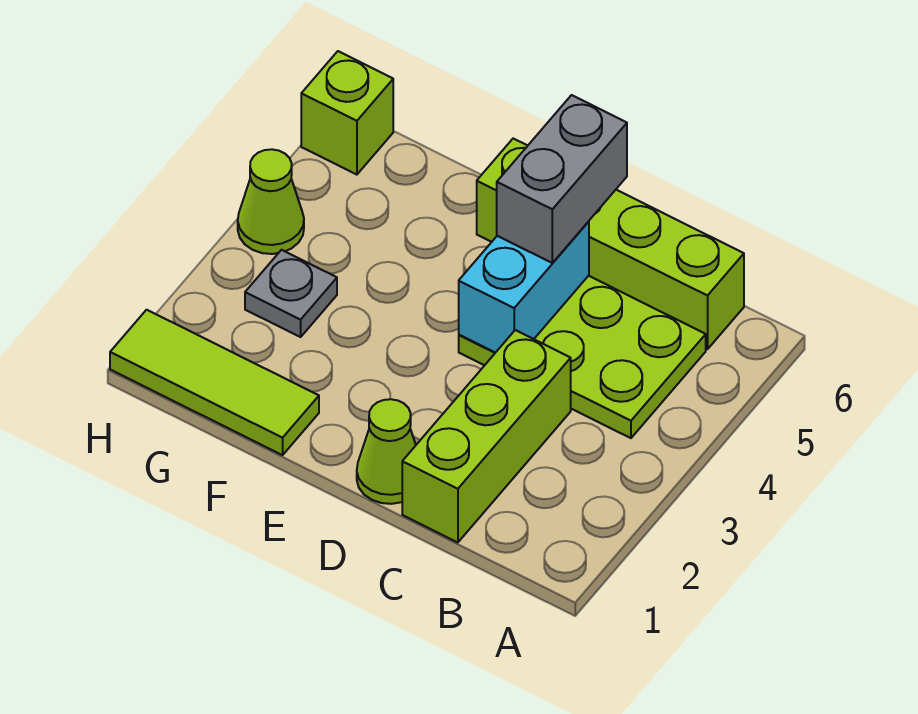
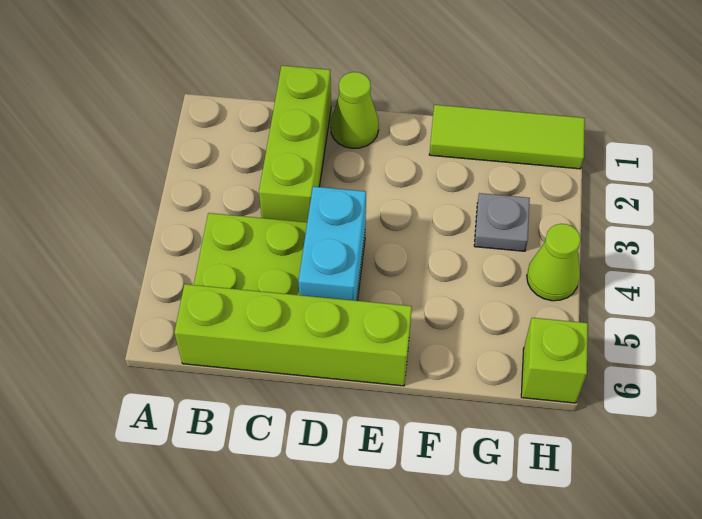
grey brick D5:D6 level 3 -> none

